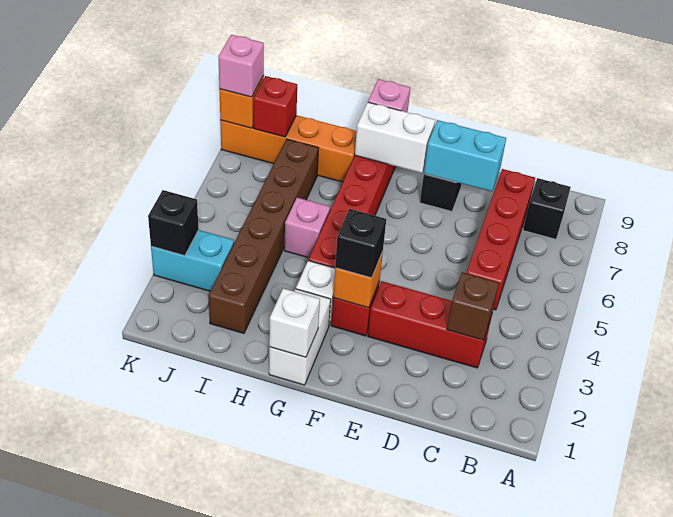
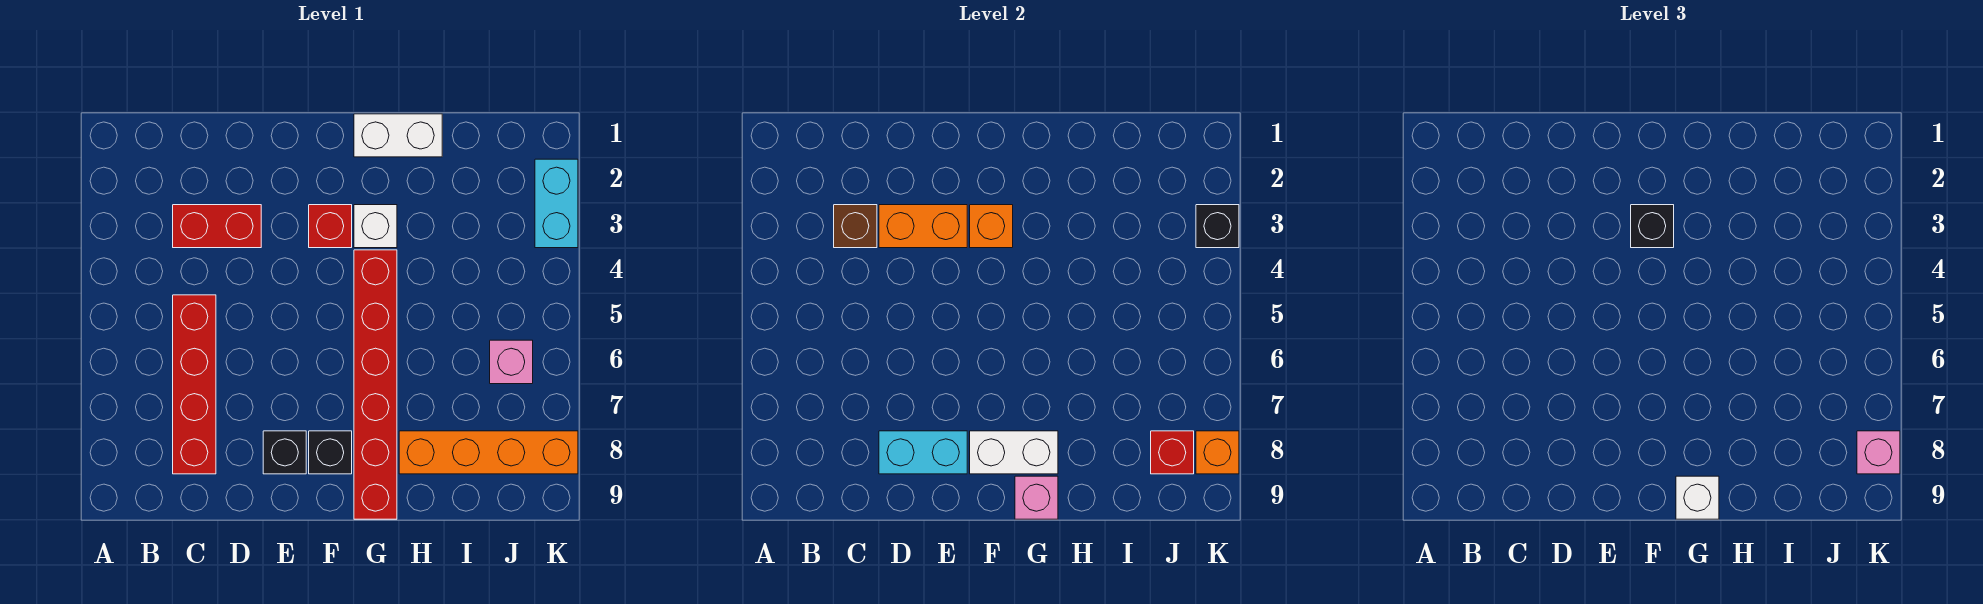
black brick B8 level 1 -> black brick F8 level 1
red brick C3:E3 level 1 -> red brick C3:D3 level 1
none -> orange brick D3:E3 level 2
white brick G1:G2 level 1 -> white brick G1:H1 level 1
white brick G1 level 2 -> white brick G9 level 3
pink brick H5 level 1 -> pink brick J6 level 1
brown brick I2:I7 level 1 -> none
cyan brick J3:K3 level 1 -> cyan brick K2:K3 level 1

